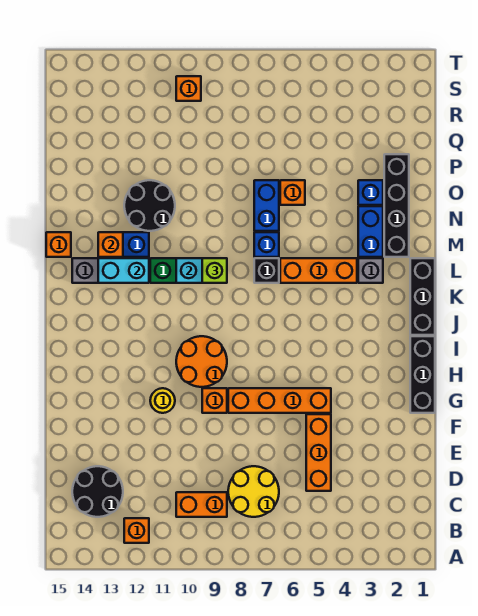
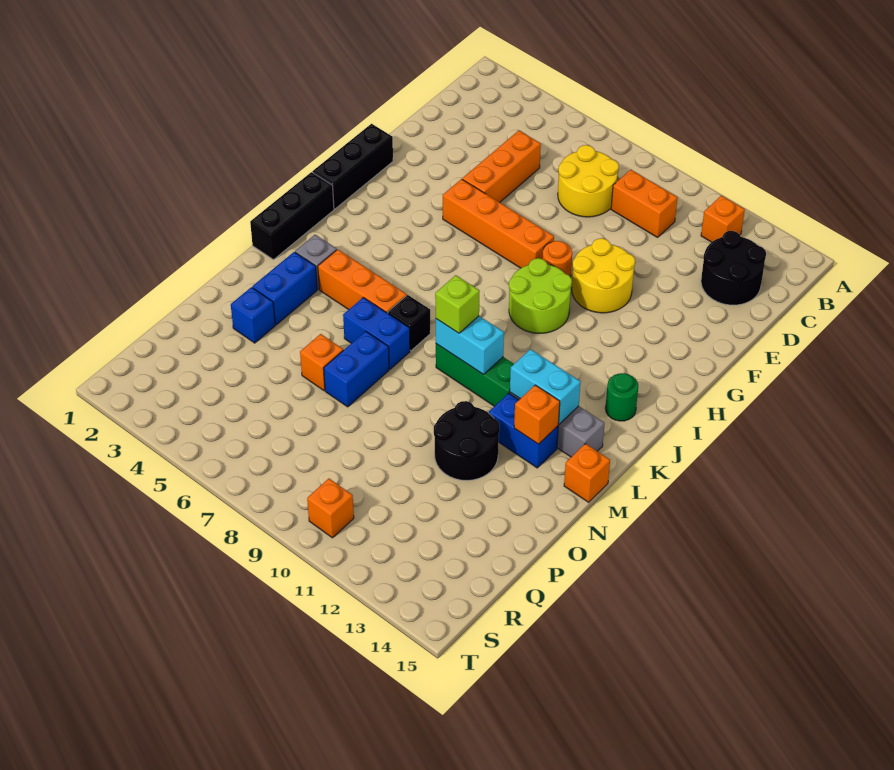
orange brick G9 level 1 -> orange round brick G9 level 1
yellow round brick G11 level 1 -> yellow round brick F10:G11 level 1
orange round brick H9:I10 level 1 -> lime round brick H9:I10 level 1
none -> green round brick J14 level 1
black brick M2:P2 level 1 -> none
blue brick M7 level 1 -> blue brick M6:M7 level 1

